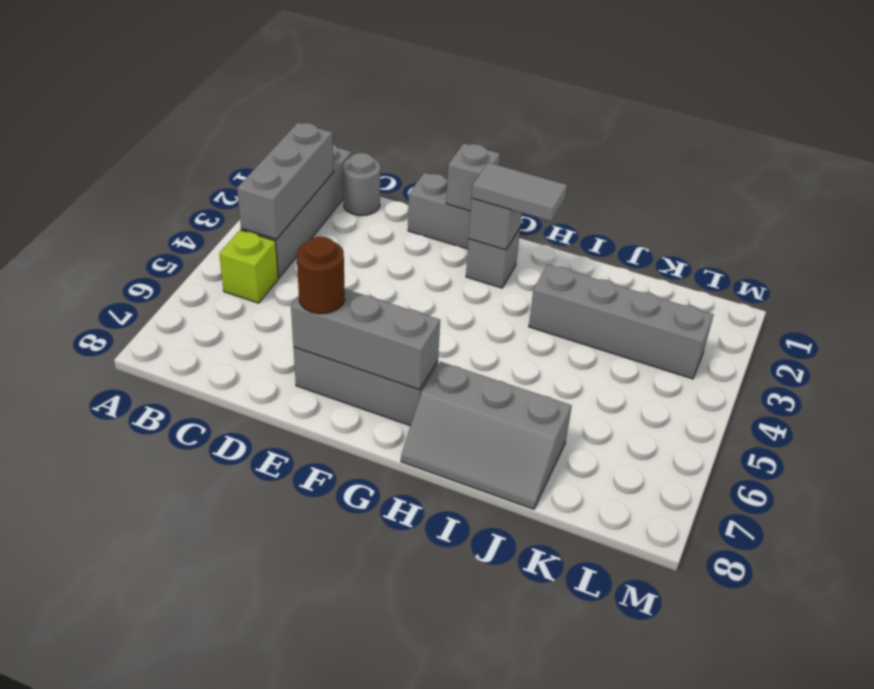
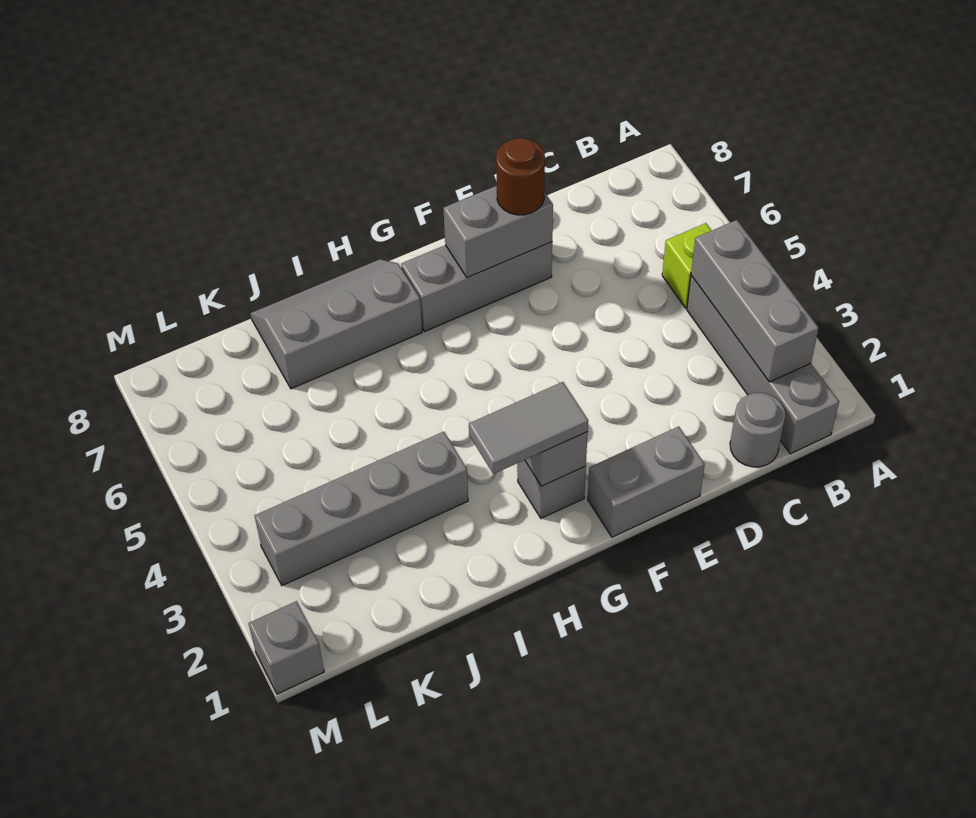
grey brick E7:G7 level 2 -> grey brick E7:F7 level 2
grey brick F1 level 2 -> grey brick M1 level 1

